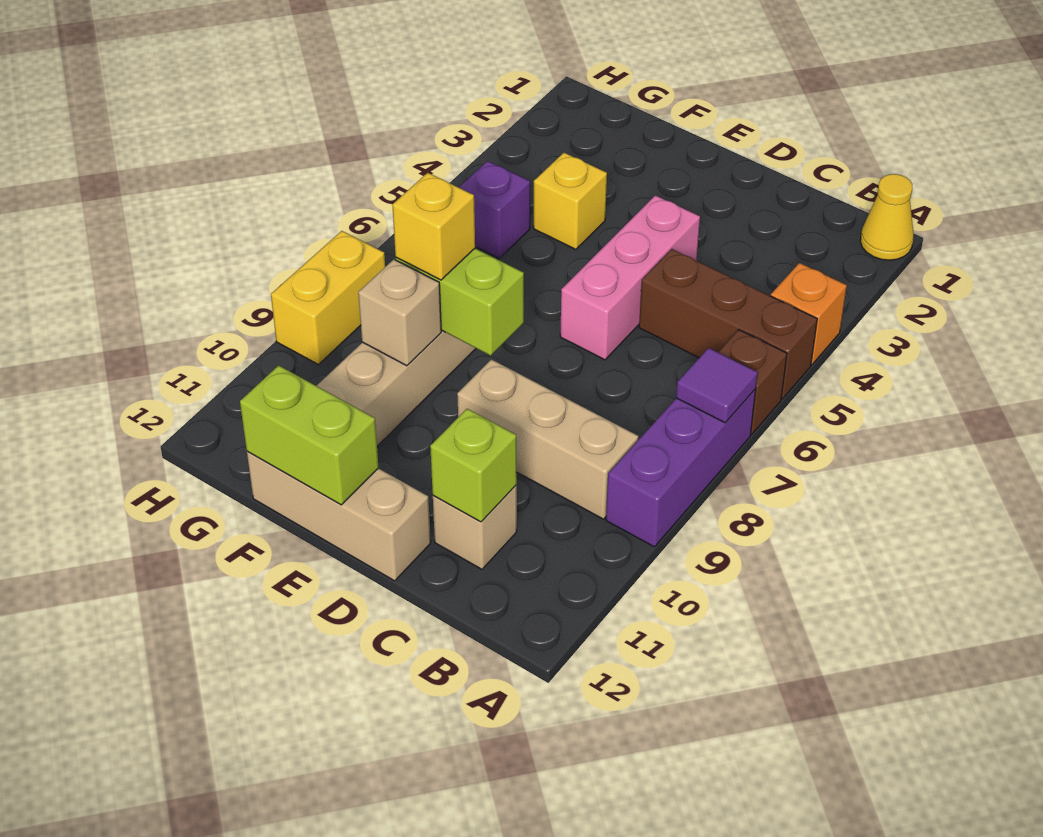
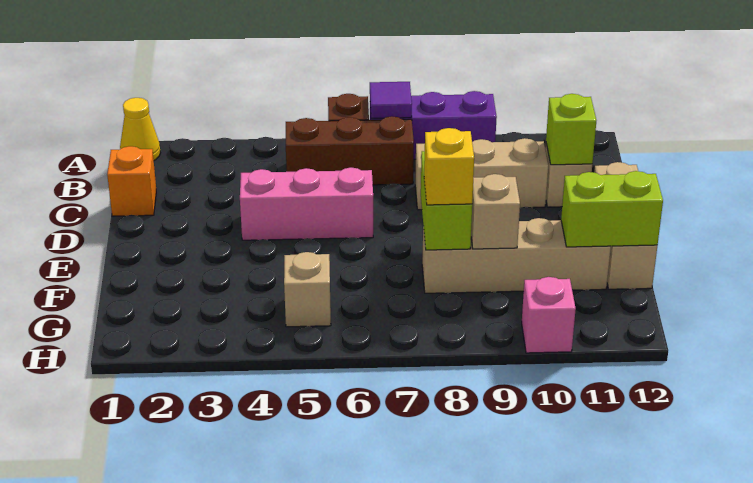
orange brick A4 level 1 -> orange brick C1 level 1
brown brick A5:C5 level 1 -> brown brick B5:B7 level 1
tan brick B9:D9 level 1 -> tan brick C8:C10 level 1
lime brick E12:F12 level 2 -> lime brick F11:F12 level 2
yellow brick F4 level 1 -> none
purple brick G5 level 1 -> tan brick G5 level 1
yellow brick H8:H9 level 1 -> none
none -> pink brick H10 level 1

